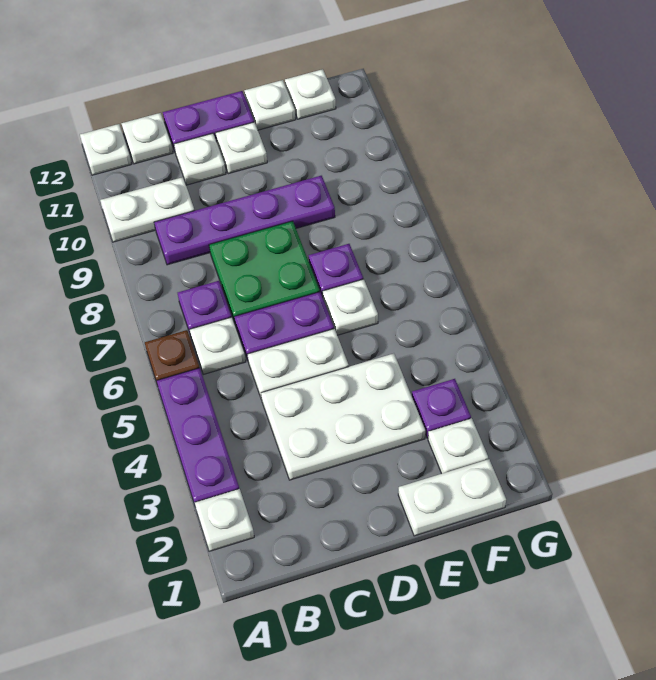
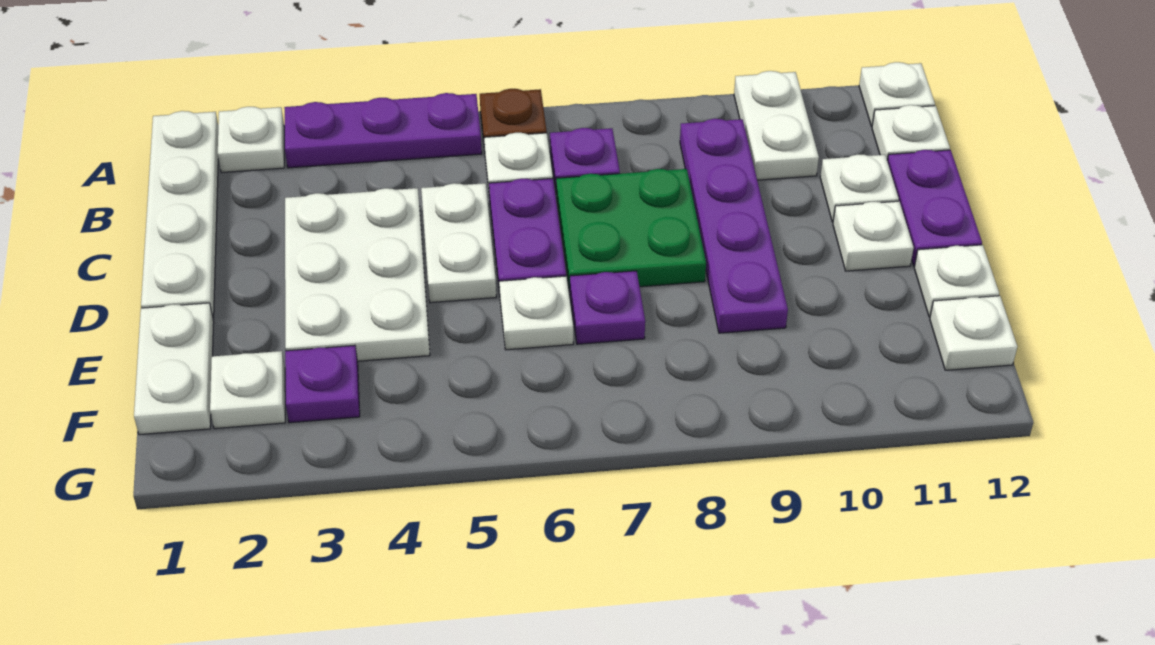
none -> white plate A1:D1 level 1

